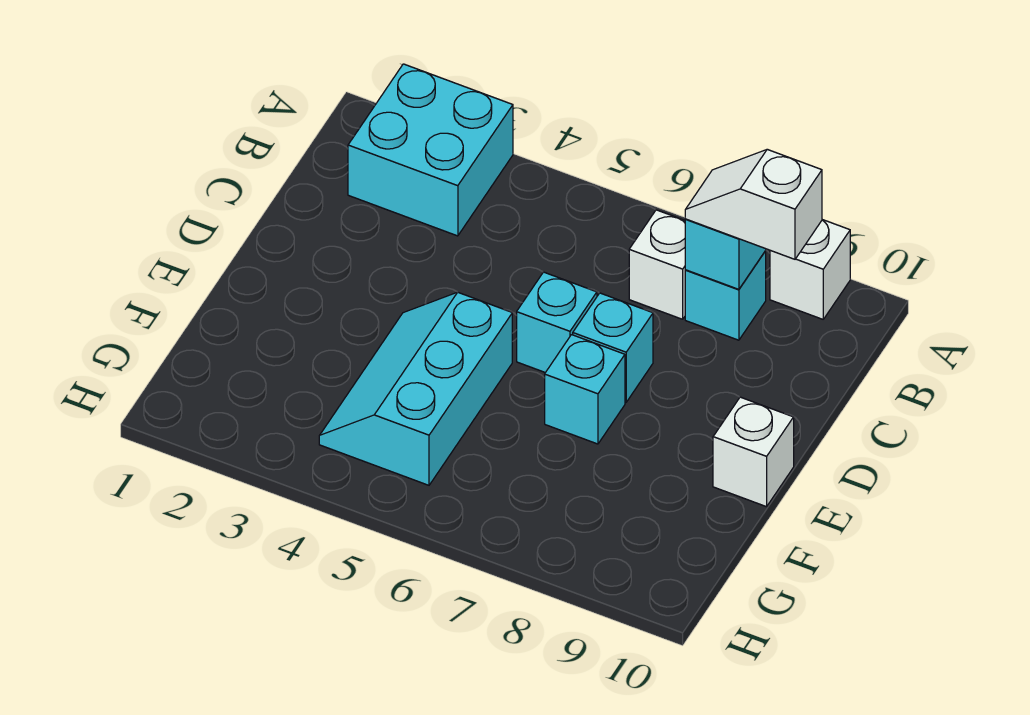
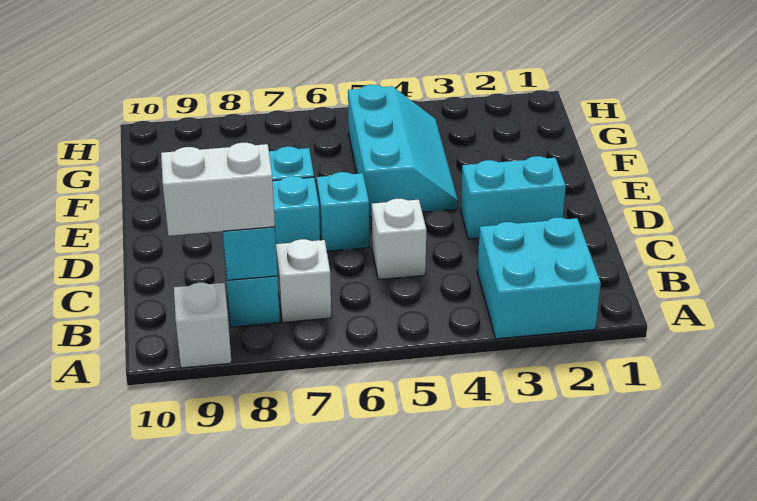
white slope B8:B9 level 3 top 9 -> white brick B8:B9 level 3
none -> cyan brick D2:D3 level 1
white brick E10 level 1 -> white brick C5 level 1

